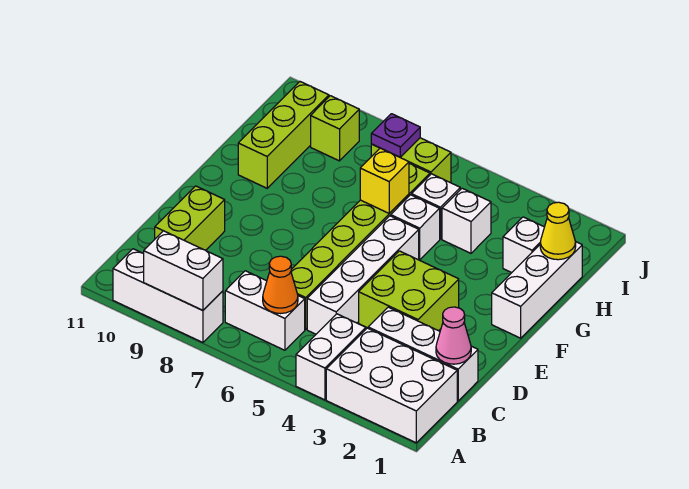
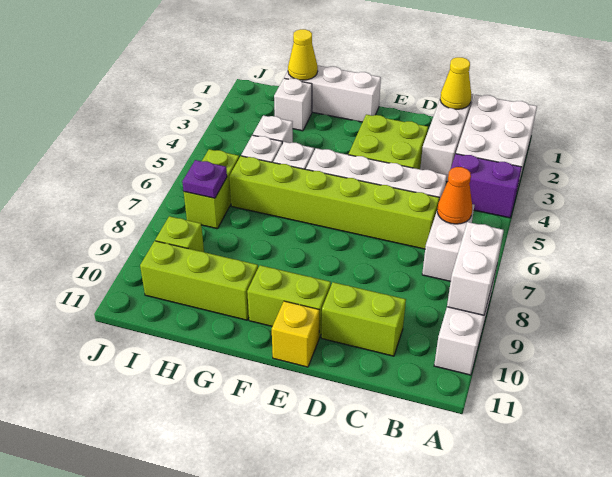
white brick A4:B4 level 1 -> purple brick A4:B4 level 1
pink cone C1 level 2 -> yellow cone C1 level 2
none -> lime brick E10:F10 level 1
yellow brick G6 level 2 -> yellow brick E11 level 1

